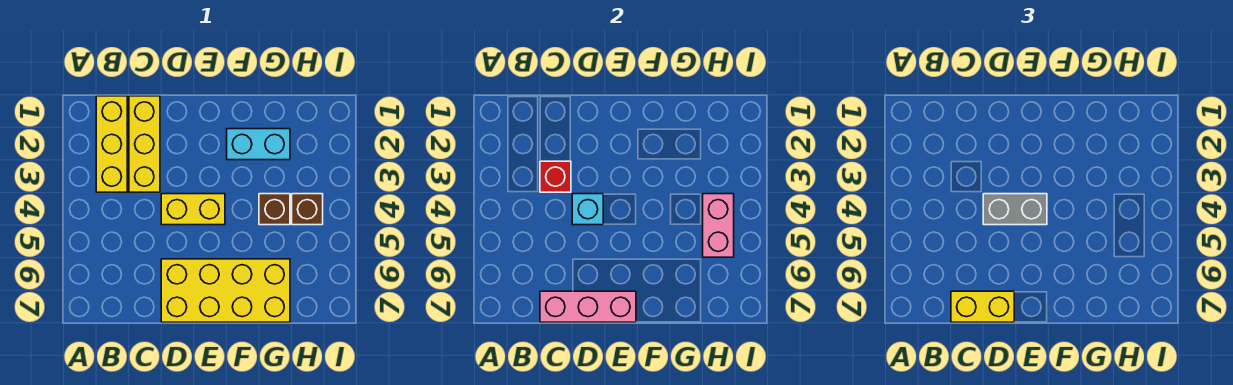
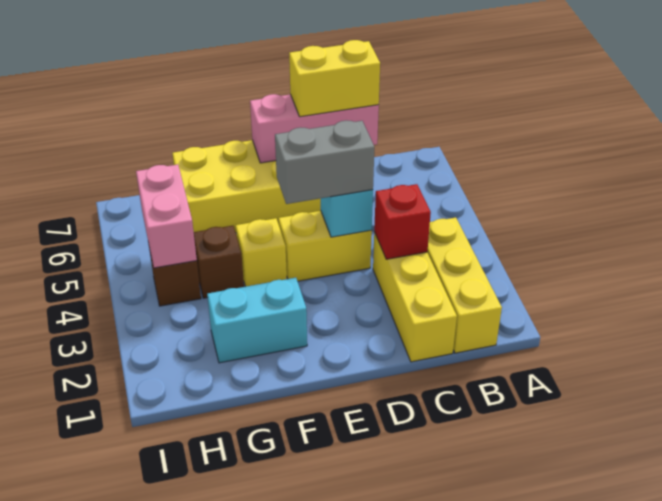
none -> yellow brick F4 level 1

